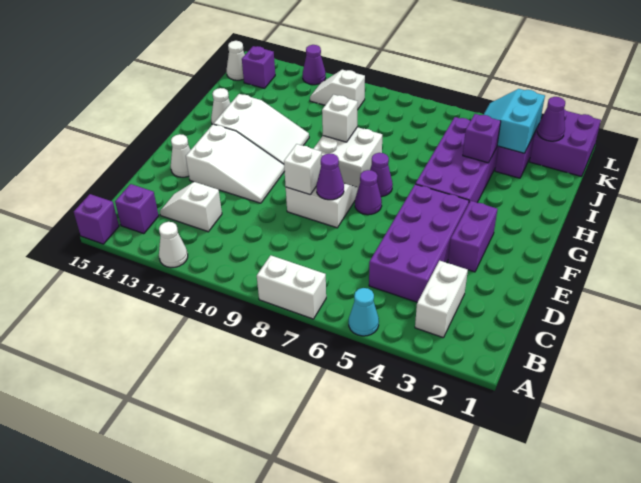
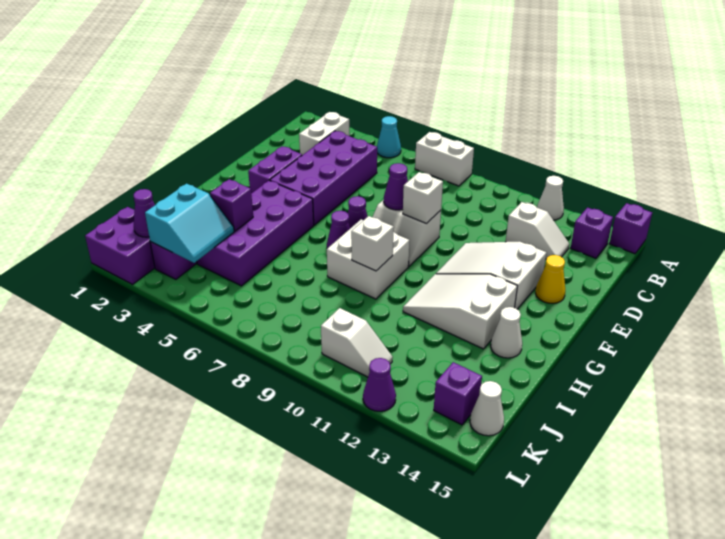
white cone E14 level 1 -> yellow cone E14 level 1

